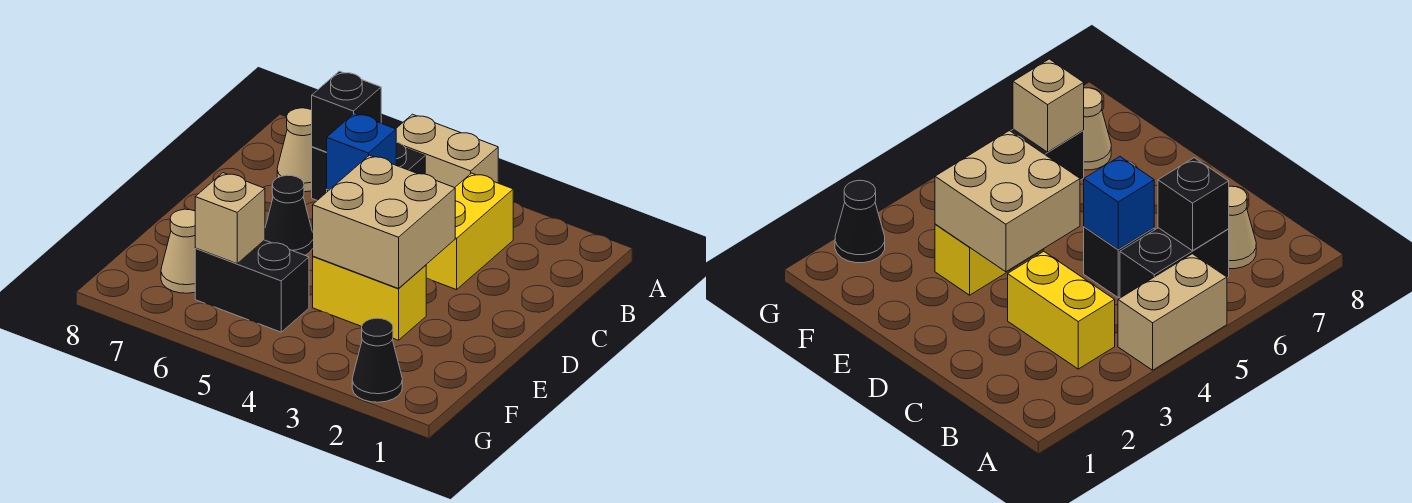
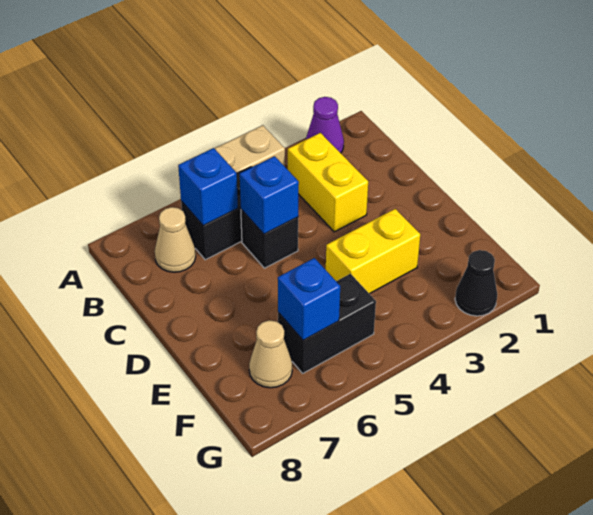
none -> purple cone A2 level 1
black brick B6 level 2 -> blue brick B6 level 2
tan brick D3:E4 level 2 -> none
black cone D6 level 1 -> none
tan brick F6 level 2 -> blue brick F6 level 2

